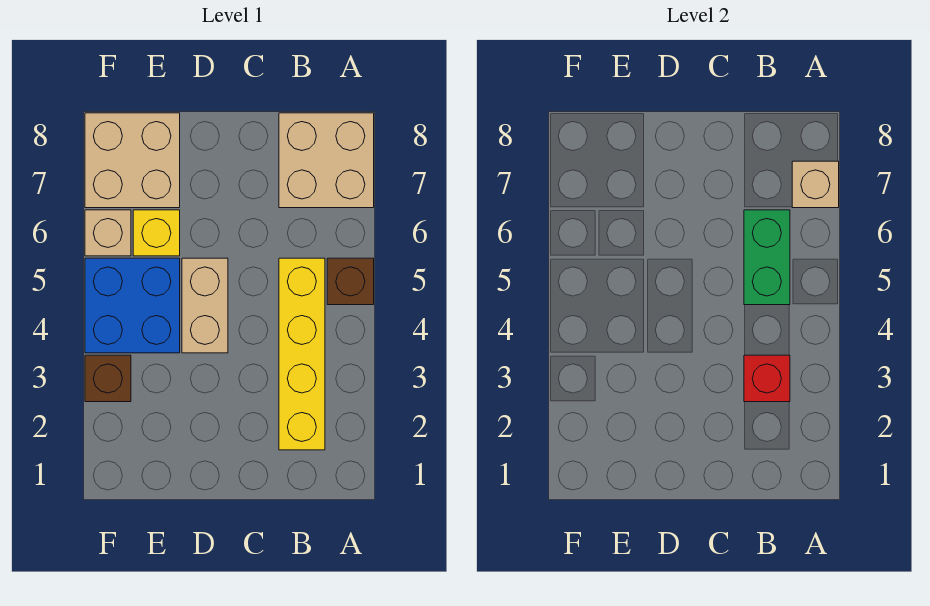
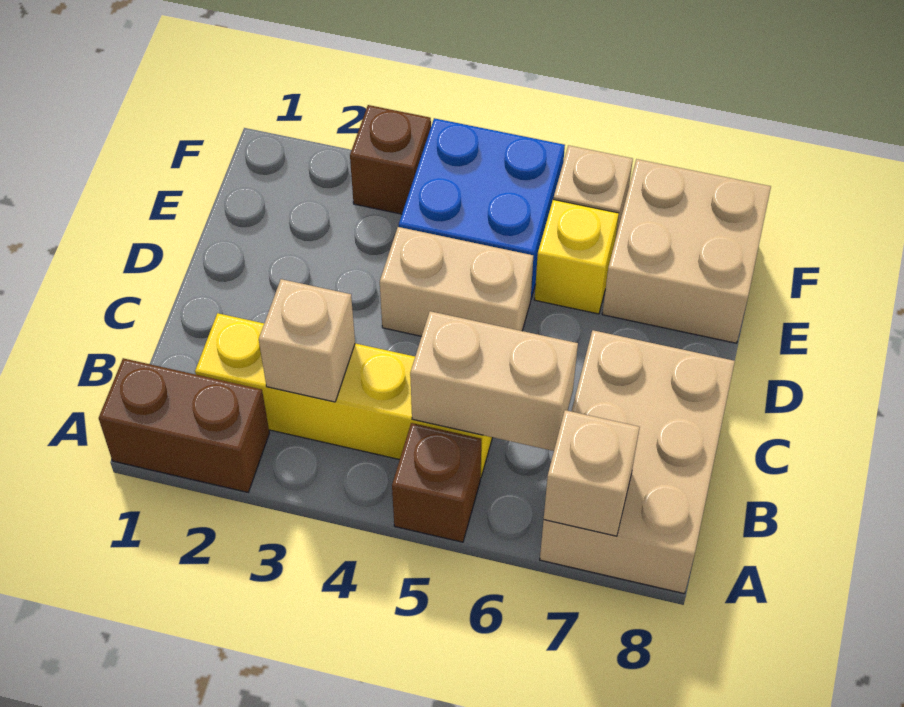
none -> brown brick A1:A2 level 1
tan brick A7:B8 level 1 -> tan brick A7:C8 level 1
red brick B3 level 2 -> tan brick B3 level 2
green brick B5:B6 level 2 -> tan brick B5:B6 level 2

